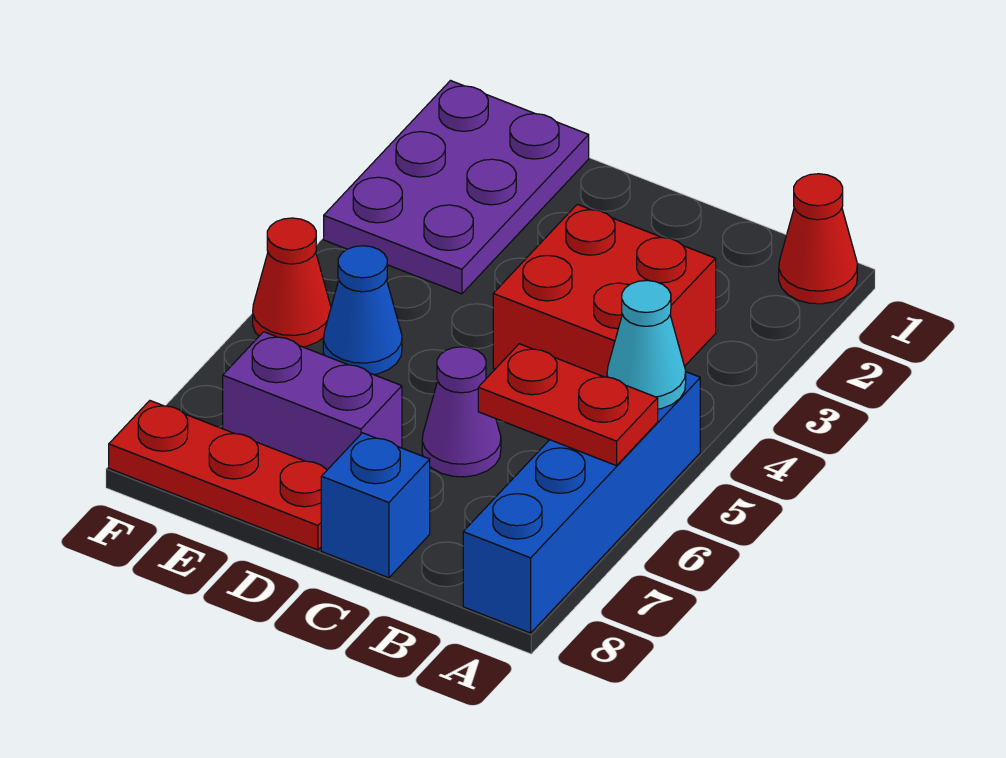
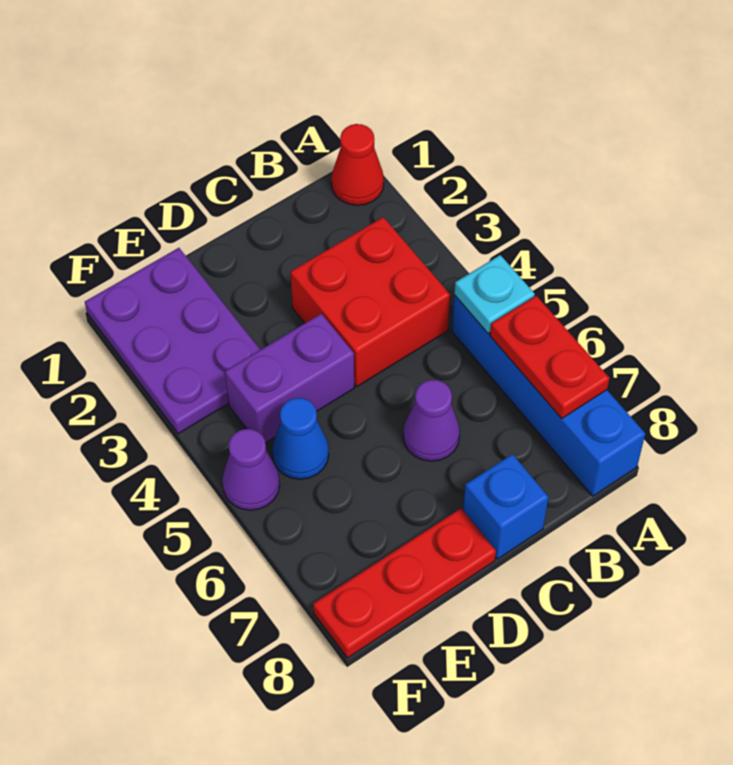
cyan cone A5 level 2 -> cyan plate A5 level 2
red plate A6:B6 level 2 -> red plate A6:A7 level 2
purple brick D7:E7 level 1 -> purple brick D4:E4 level 1
red cone F5 level 1 -> purple cone F5 level 1

